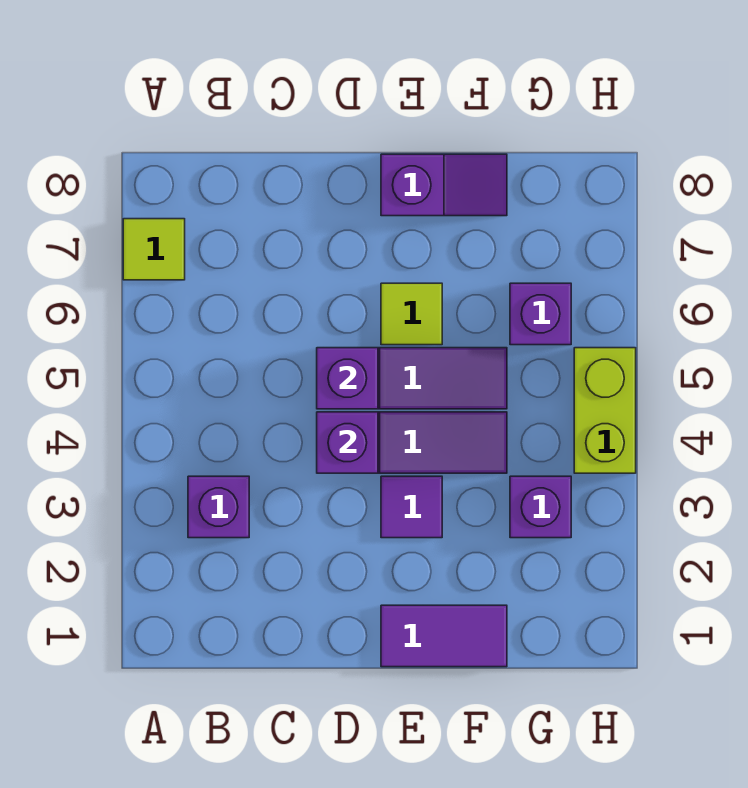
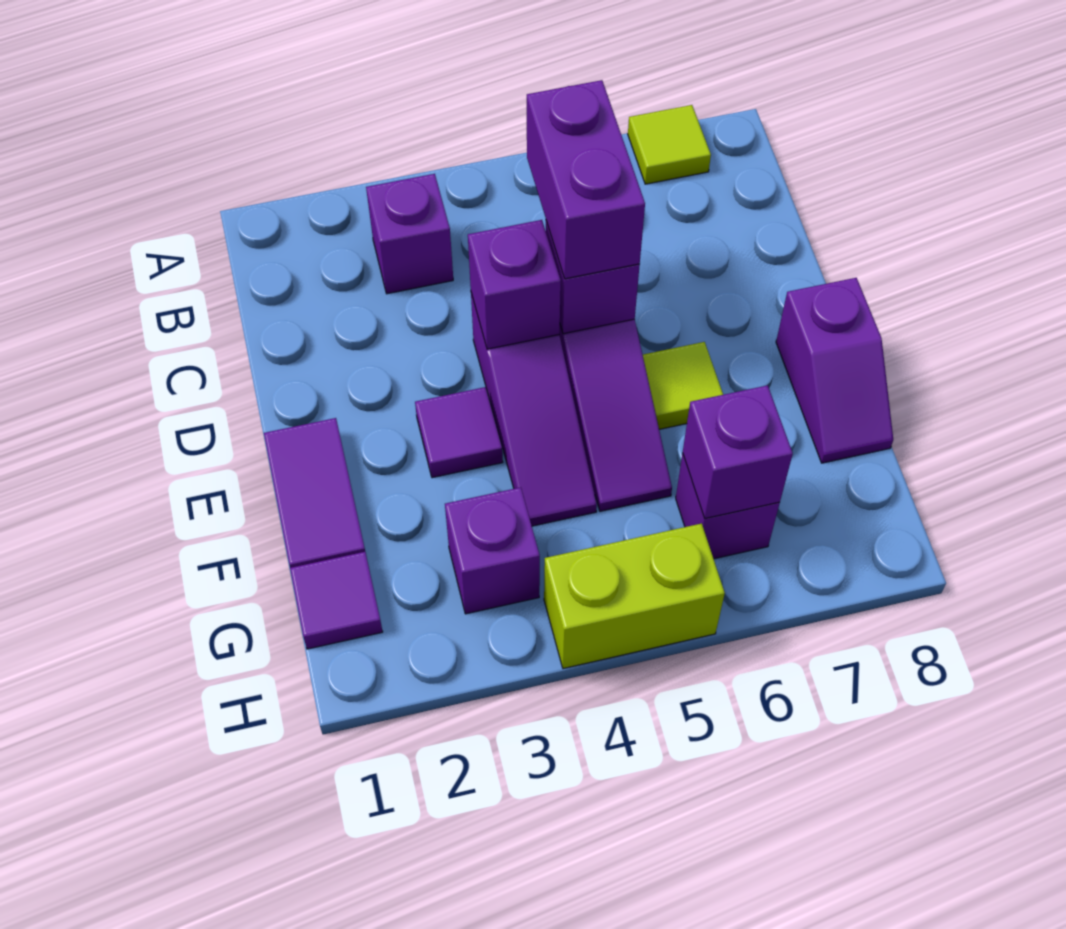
none -> purple brick C5:D5 level 3
none -> purple tile G1 level 1
none -> purple brick G6 level 2

